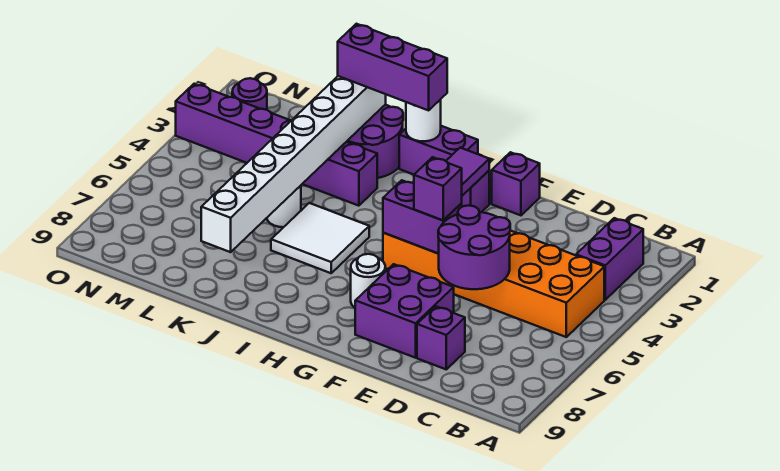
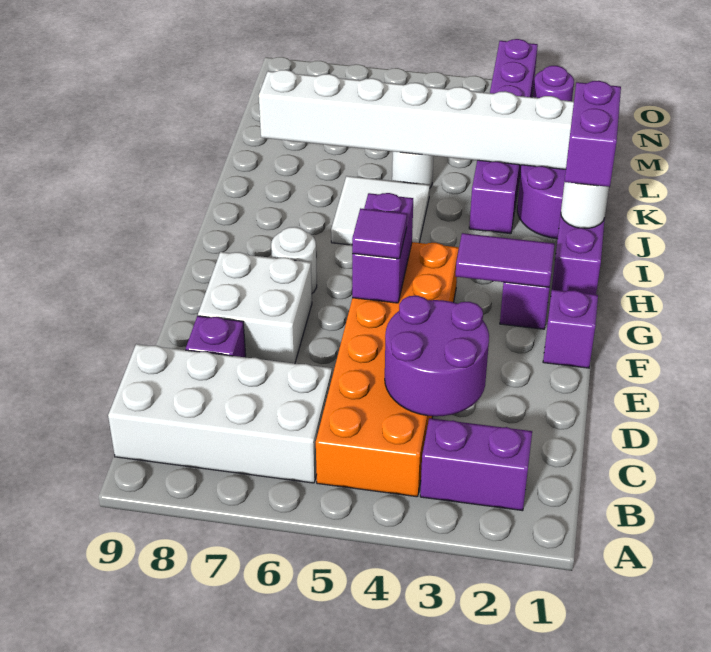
none -> white brick B6:C9 level 1
purple round brick D5:E6 level 2 -> purple round brick C3:D4 level 2
purple brick E7:F8 level 1 -> white brick E7:F8 level 1
purple brick F5 level 3 -> purple tile F5 level 3
purple brick I1:K1 level 3 -> purple brick I1:J1 level 3

